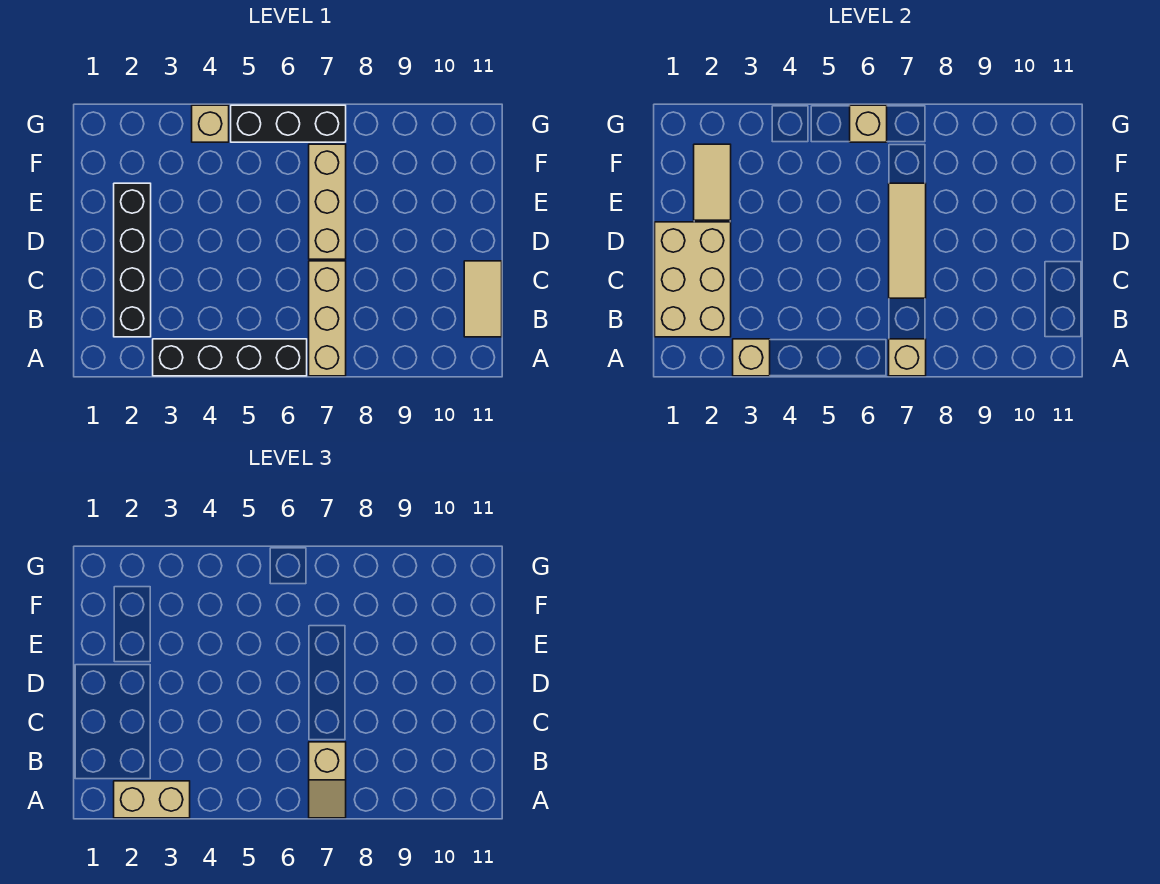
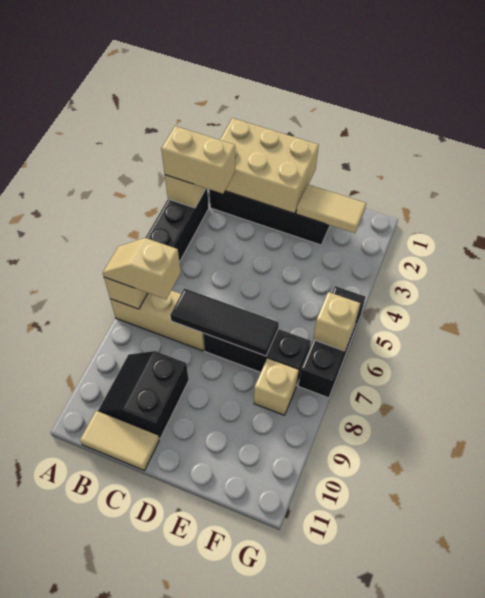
tan brick A2:A3 level 3 -> tan brick A3:B3 level 3
none -> black slope B9:C10 level 1 top C
tan tile C7:E7 level 2 -> black tile C7:E7 level 2
tan brick D7:F7 level 1 -> black brick D7:F7 level 1
tan brick G4 level 1 -> tan brick F8 level 1

